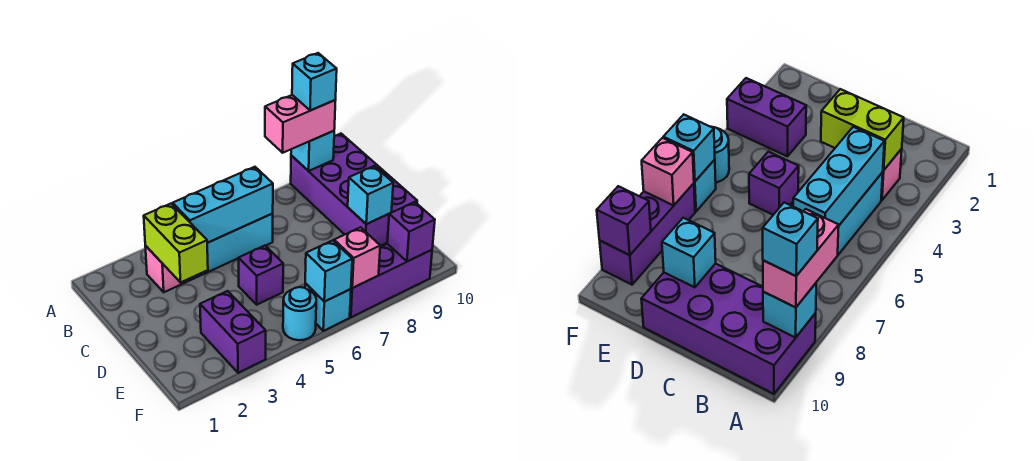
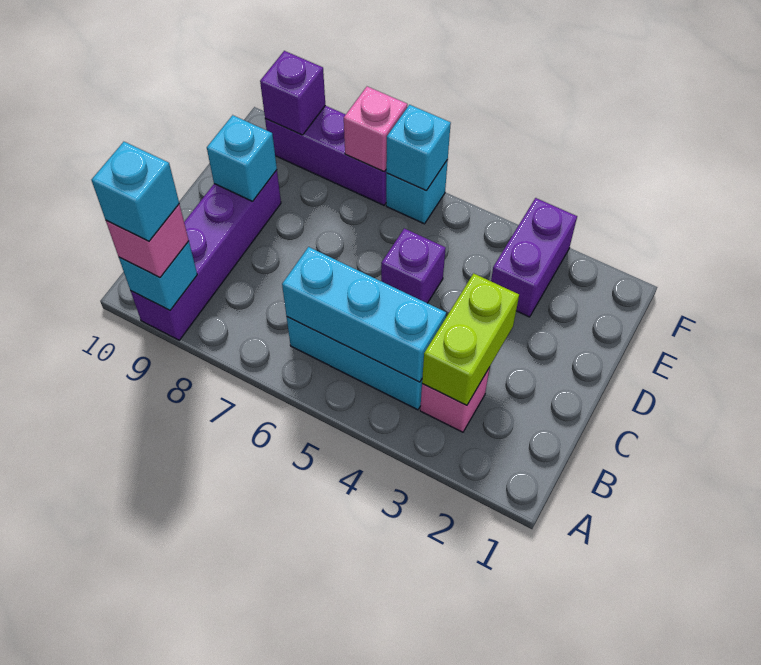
pink brick A8:A9 level 3 -> pink brick A9 level 3
purple brick A9:D10 level 1 -> purple brick A9:D9 level 1
cyan round brick F5 level 1 -> none

